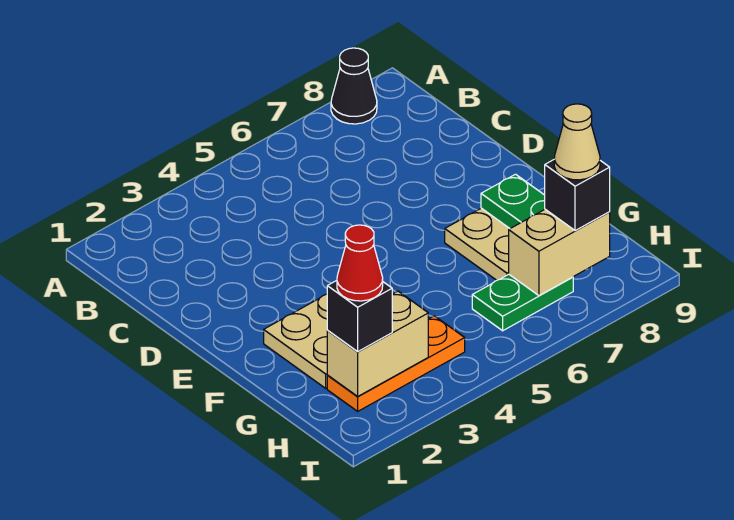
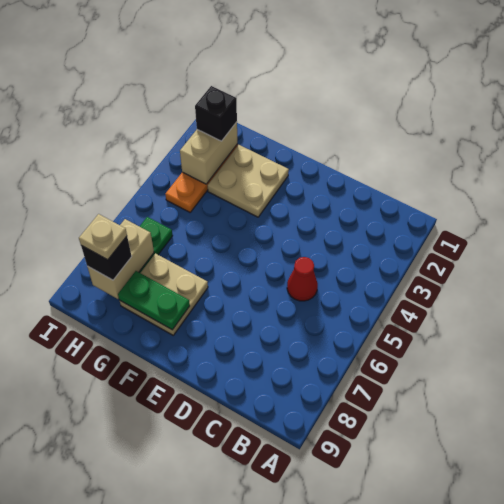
black cone A8 level 1 -> none
red cone H2 level 4 -> red cone C5 level 1
tan cone H8 level 4 -> tan plate H8 level 4

